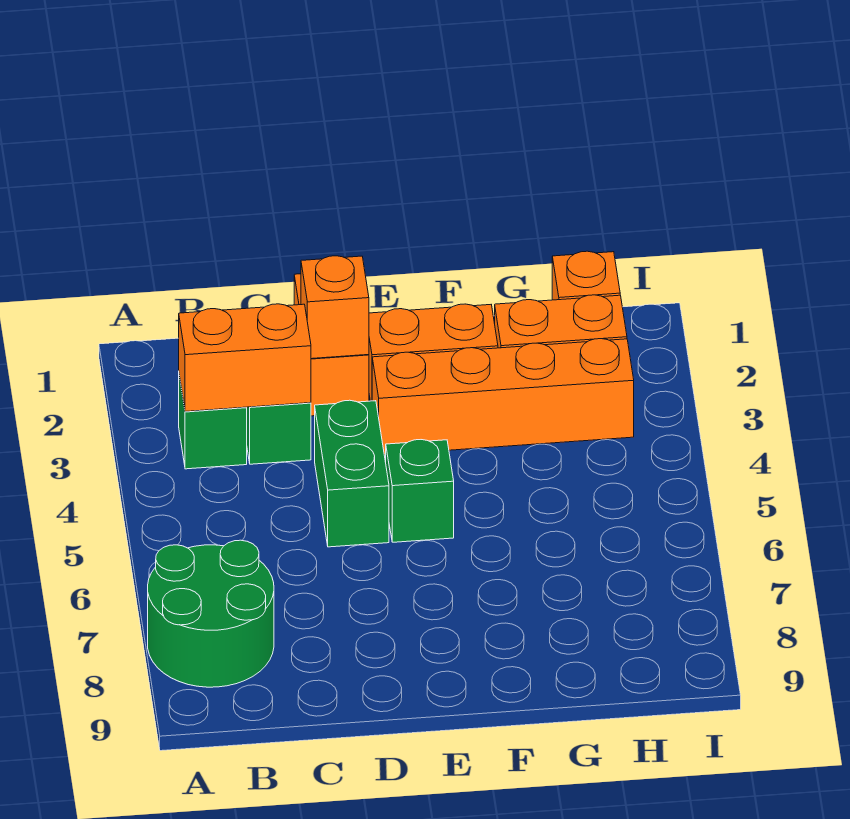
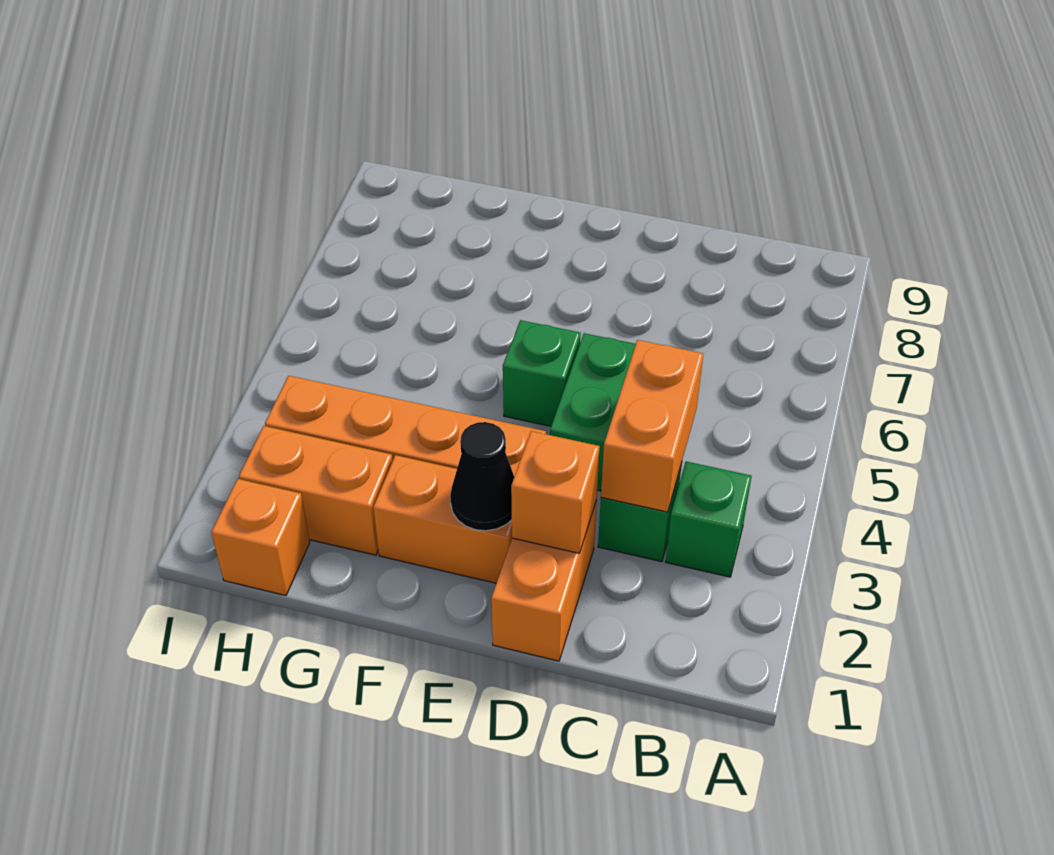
green round brick A7:B8 level 1 -> none
orange brick B3:C3 level 2 -> orange brick C3:C4 level 2
none -> black cone E2 level 2

